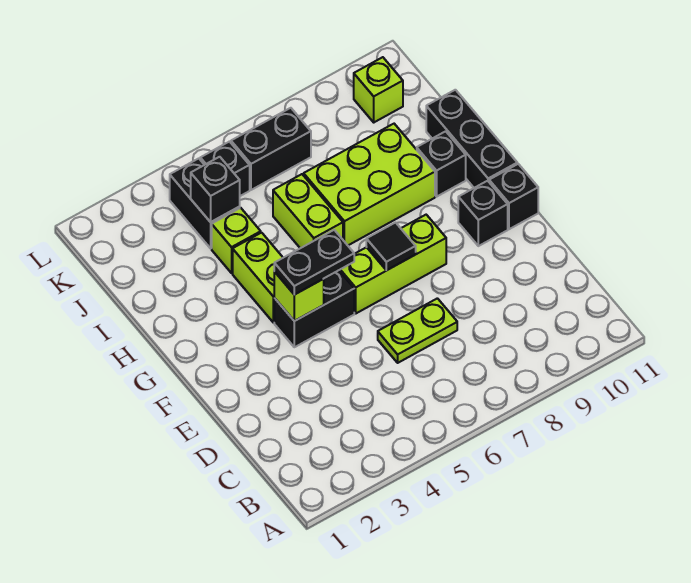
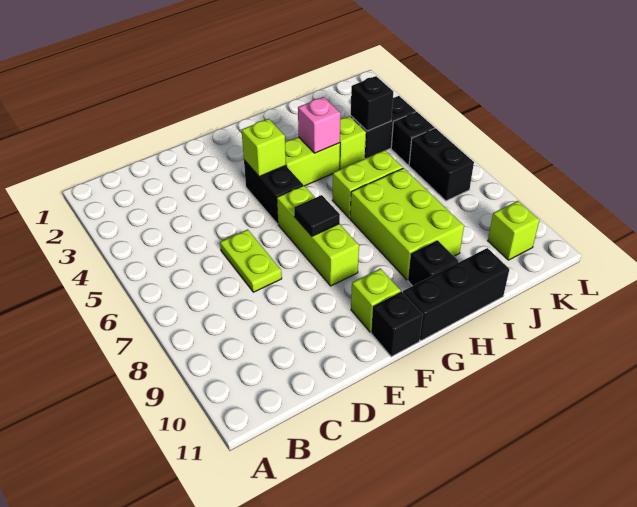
black plate F4:F5 level 3 -> none
black brick F10 level 1 -> lime brick F10 level 1
none -> pink brick H4 level 2

